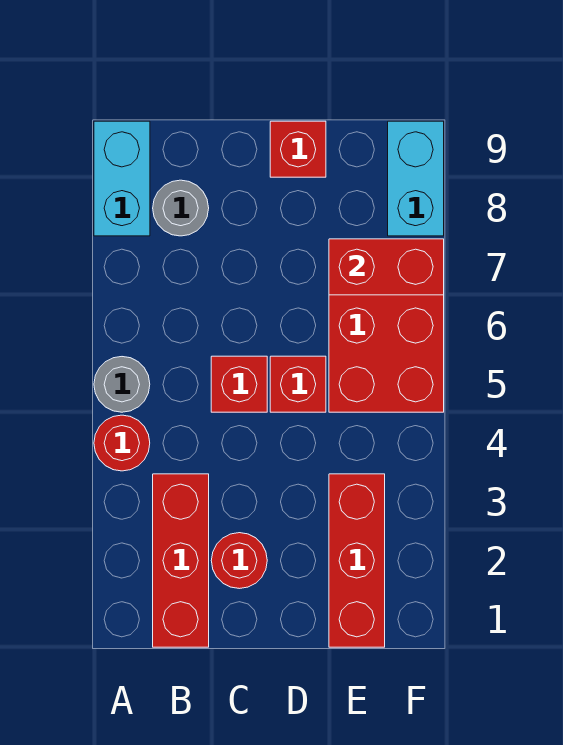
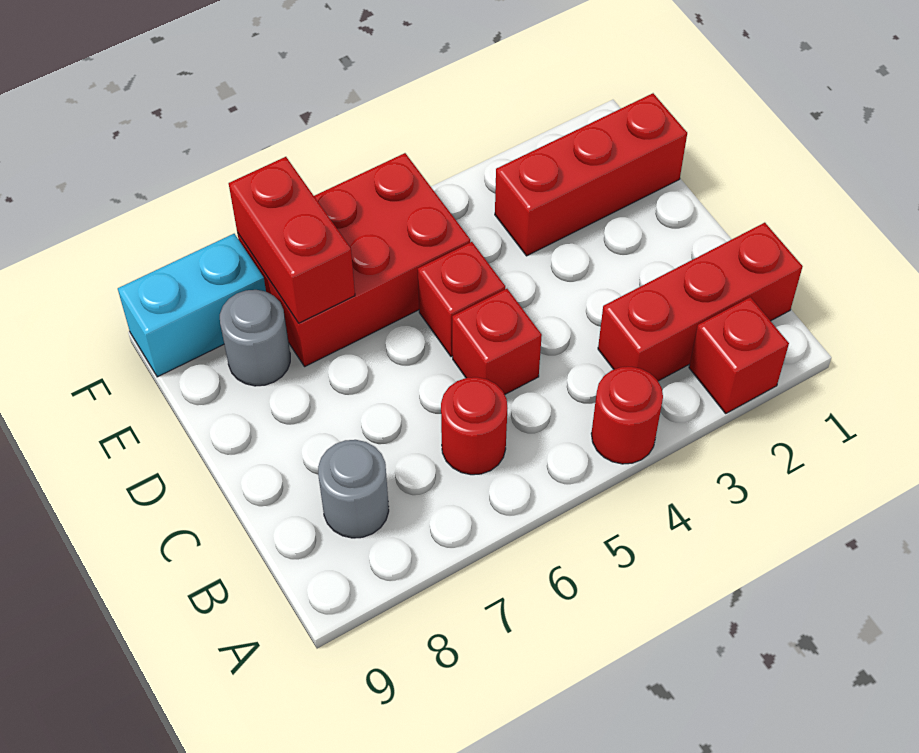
grey round brick A5 level 1 -> grey round brick E8 level 1
cyan brick A8:A9 level 1 -> none
red round brick C2 level 1 -> red round brick B6 level 1
red brick D9 level 1 -> red brick A2 level 1

